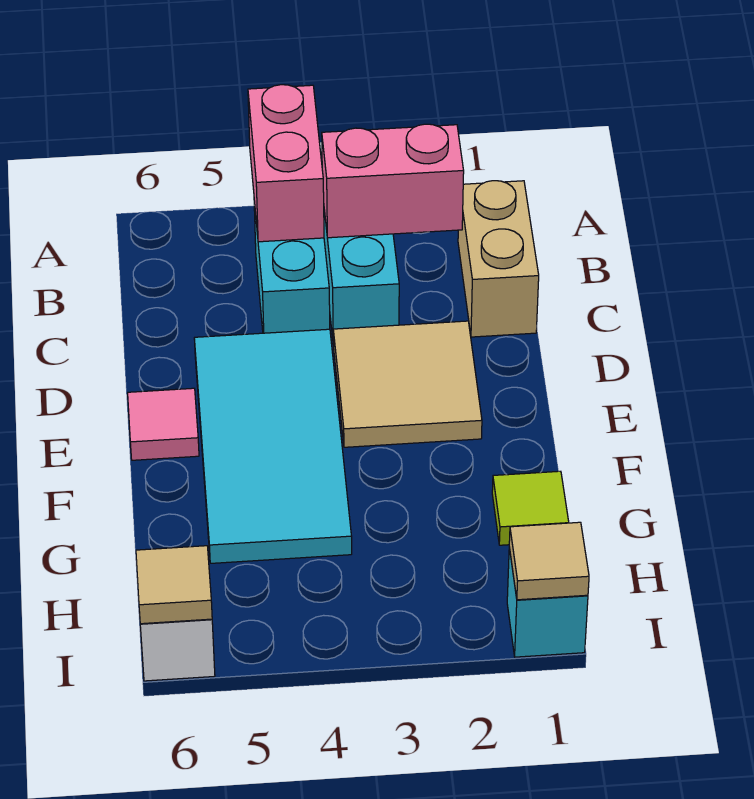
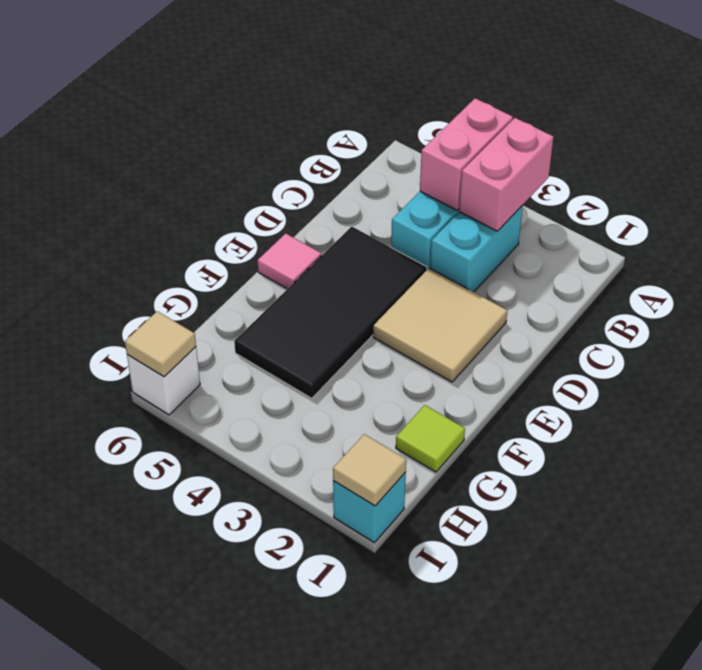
tan brick B1:C1 level 1 -> none
pink brick B2:B3 level 2 -> pink brick A3:B3 level 2
cyan tile D4:G5 level 1 -> black tile D4:G5 level 1

